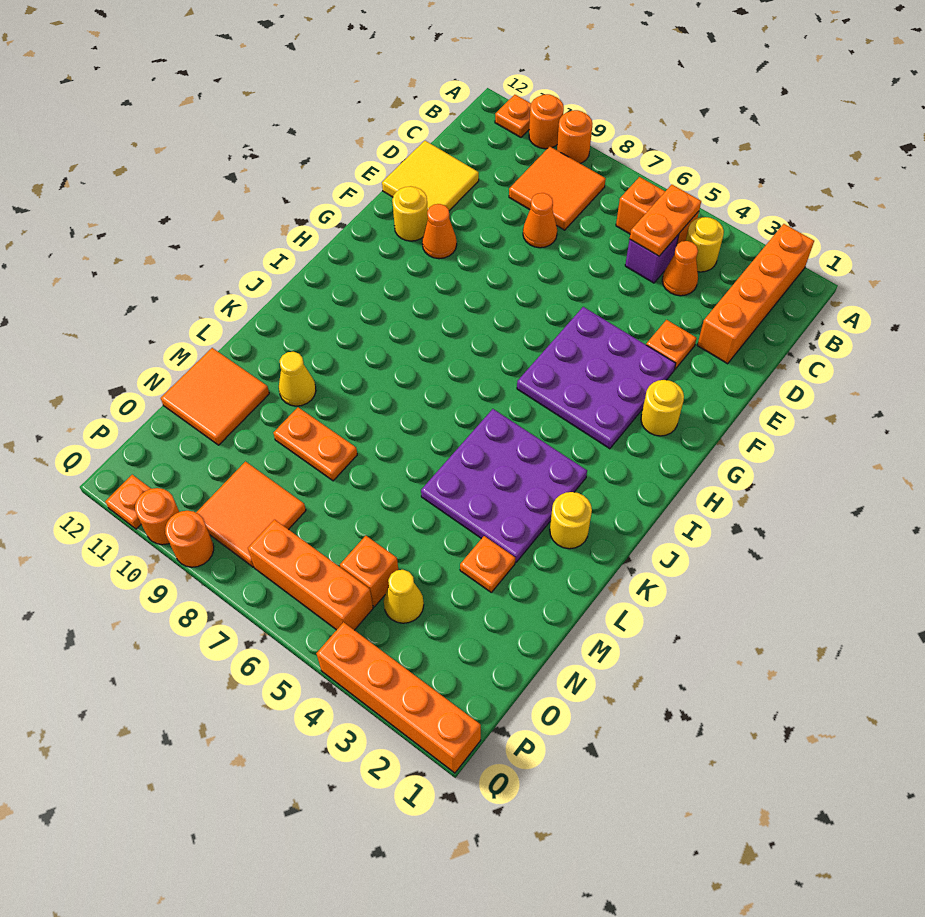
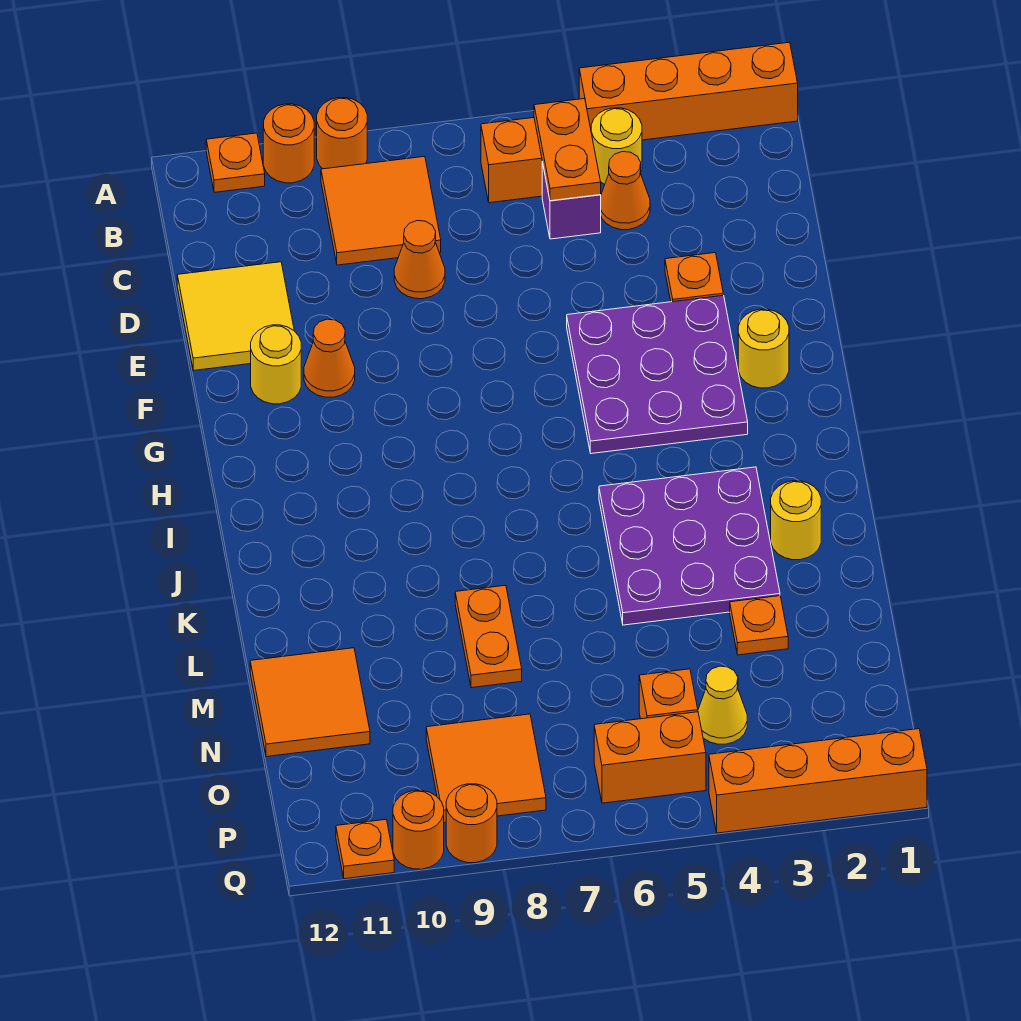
orange brick A2:D2 level 1 -> orange brick A1:A4 level 1
yellow cone L10 level 1 -> none
orange plate M8:M9 level 1 -> orange plate L8:M8 level 1
orange brick P5:P7 level 1 -> orange brick P5:P6 level 1

